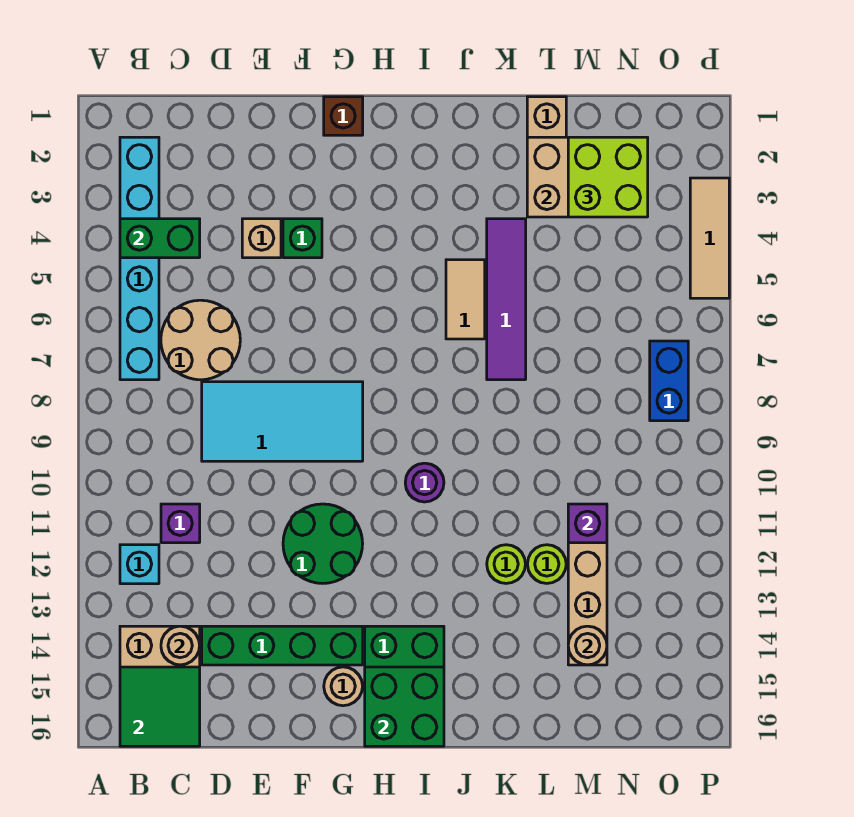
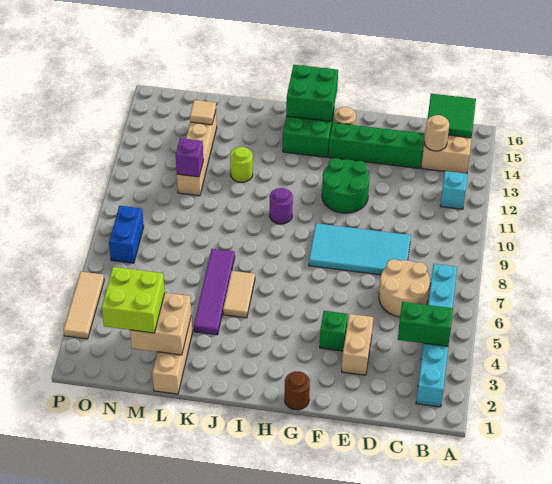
purple brick C11 level 1 -> none
tan brick E4 level 1 -> tan brick E3:E4 level 1
brown brick G1 level 1 -> brown round brick G1 level 1
lime round brick L12 level 1 -> none
tan round brick M14 level 2 -> tan tile M14 level 2

